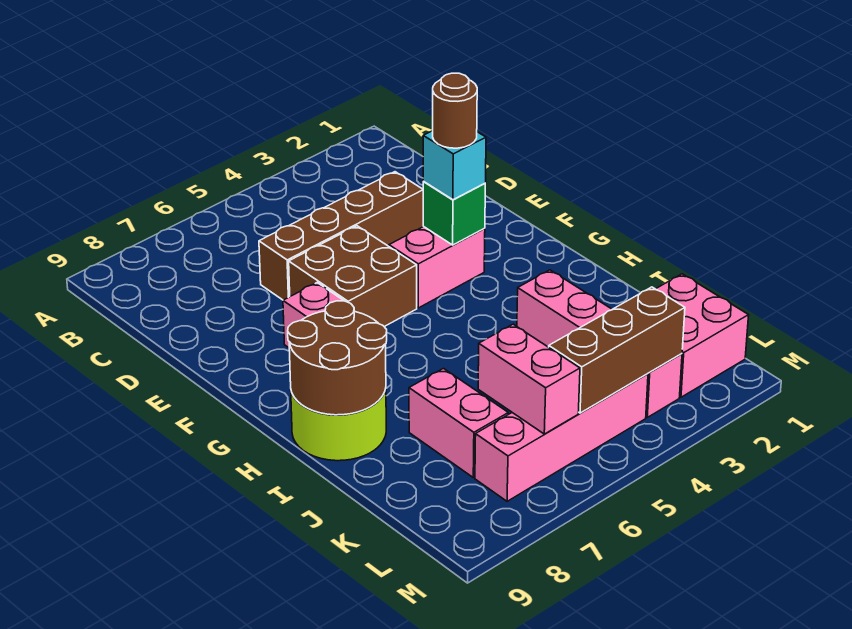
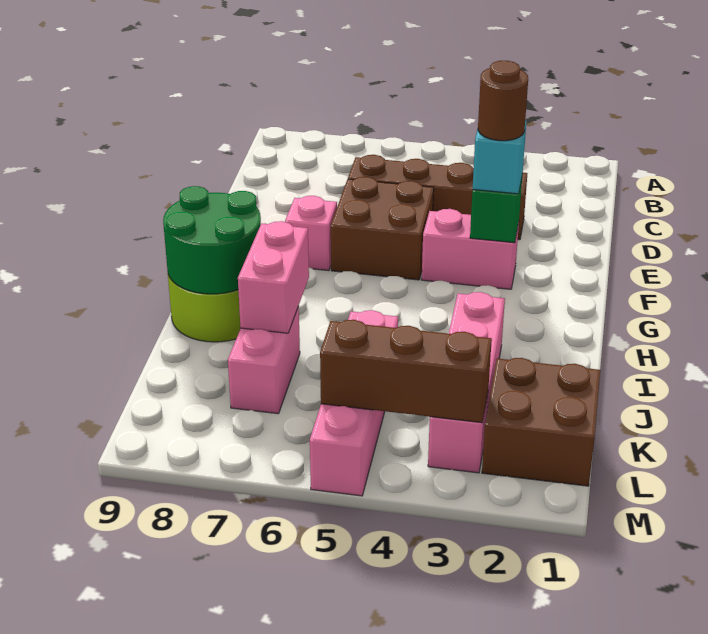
brown round brick H8:I9 level 2 -> green round brick H8:I9 level 2
pink brick K1:L2 level 1 -> brown brick K1:L2 level 1
pink brick K6:L6 level 2 -> pink brick I7:J7 level 2
pink brick L4:L7 level 1 -> pink brick J5:M5 level 1

